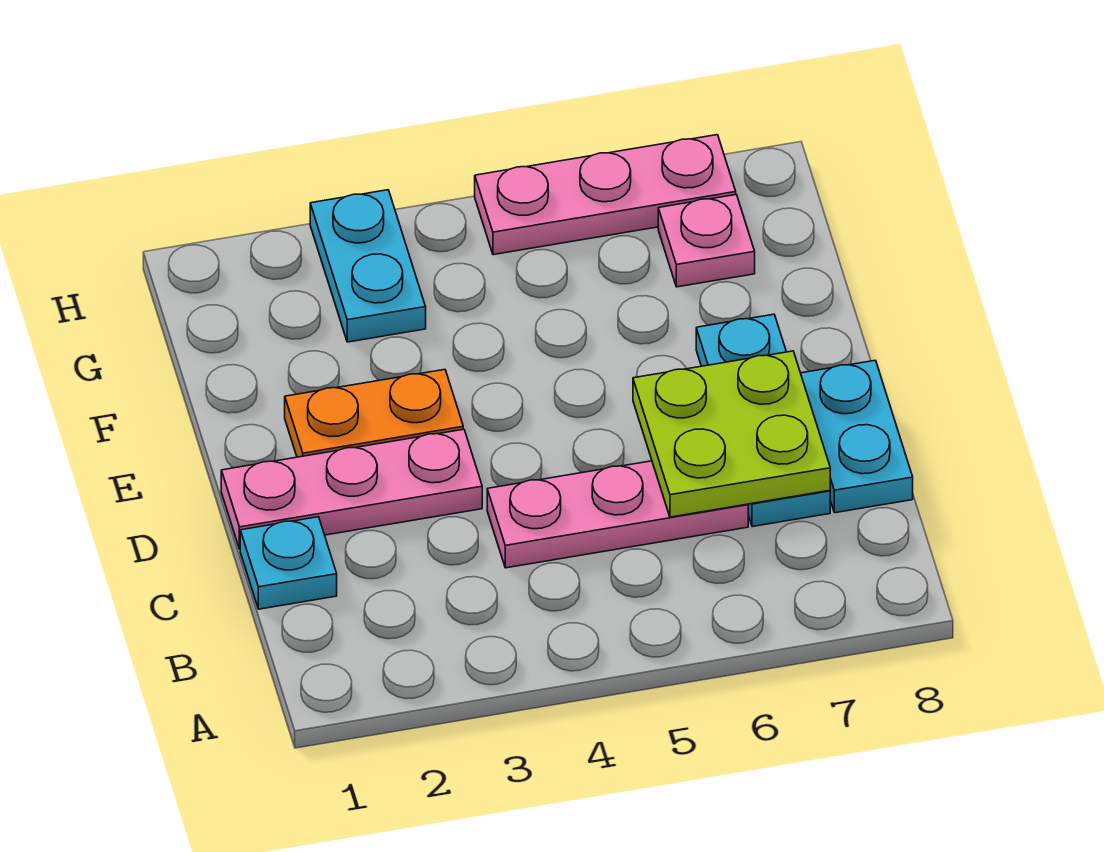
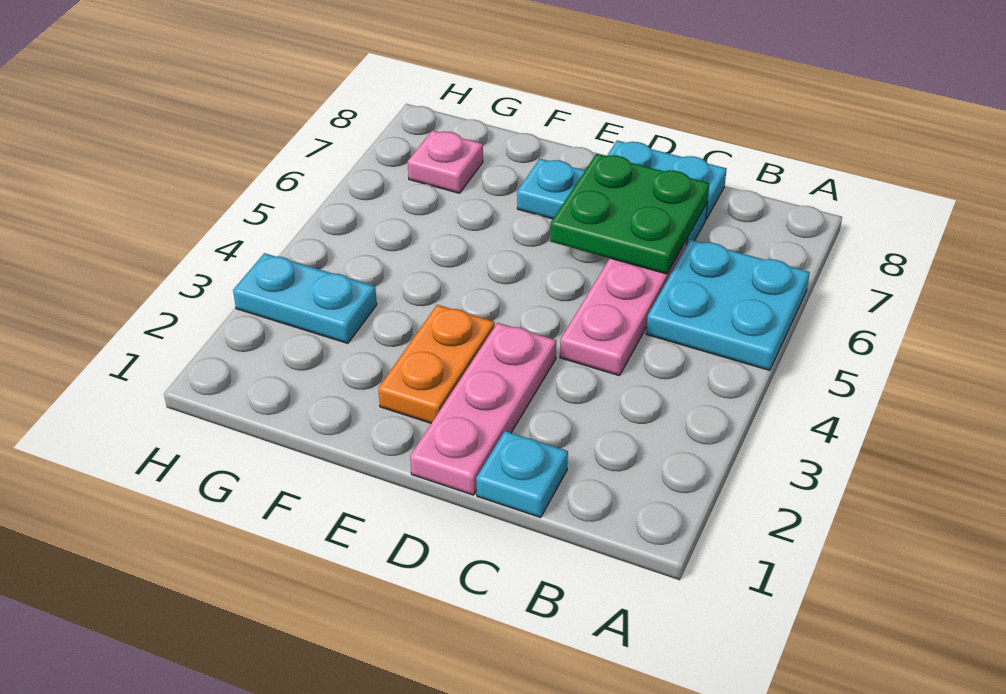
none -> cyan plate A5:B6 level 1
lime plate C6:D7 level 2 -> green plate C6:D7 level 2
pink plate H5:H7 level 1 -> none

